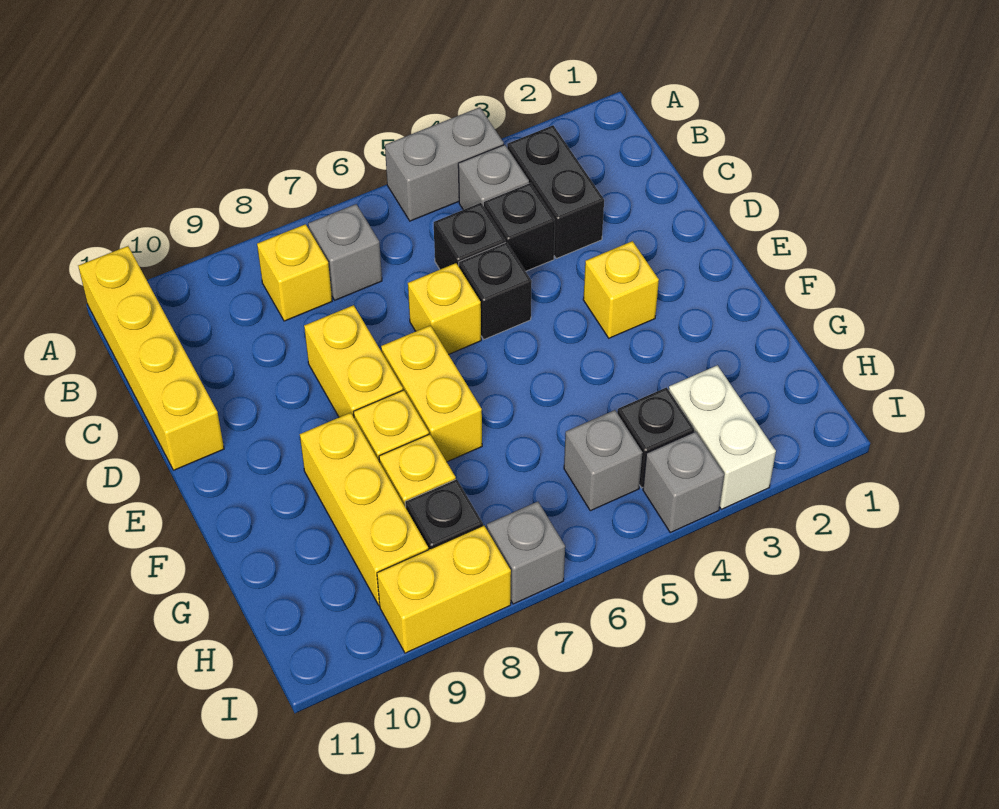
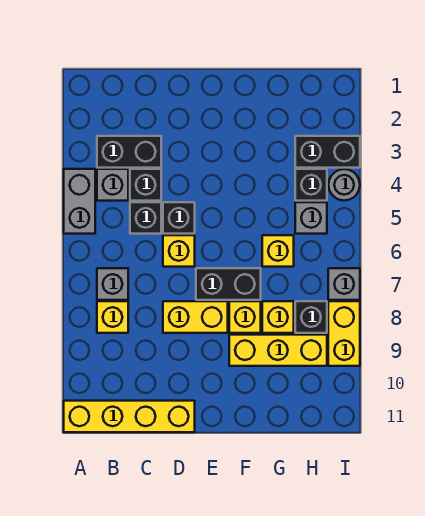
yellow brick E3 level 1 -> yellow brick G6 level 1
yellow brick E7:F7 level 1 -> black brick E7:F7 level 1
white brick H3:I3 level 1 -> black brick H3:I3 level 1
grey brick I4 level 1 -> grey round brick I4 level 1

